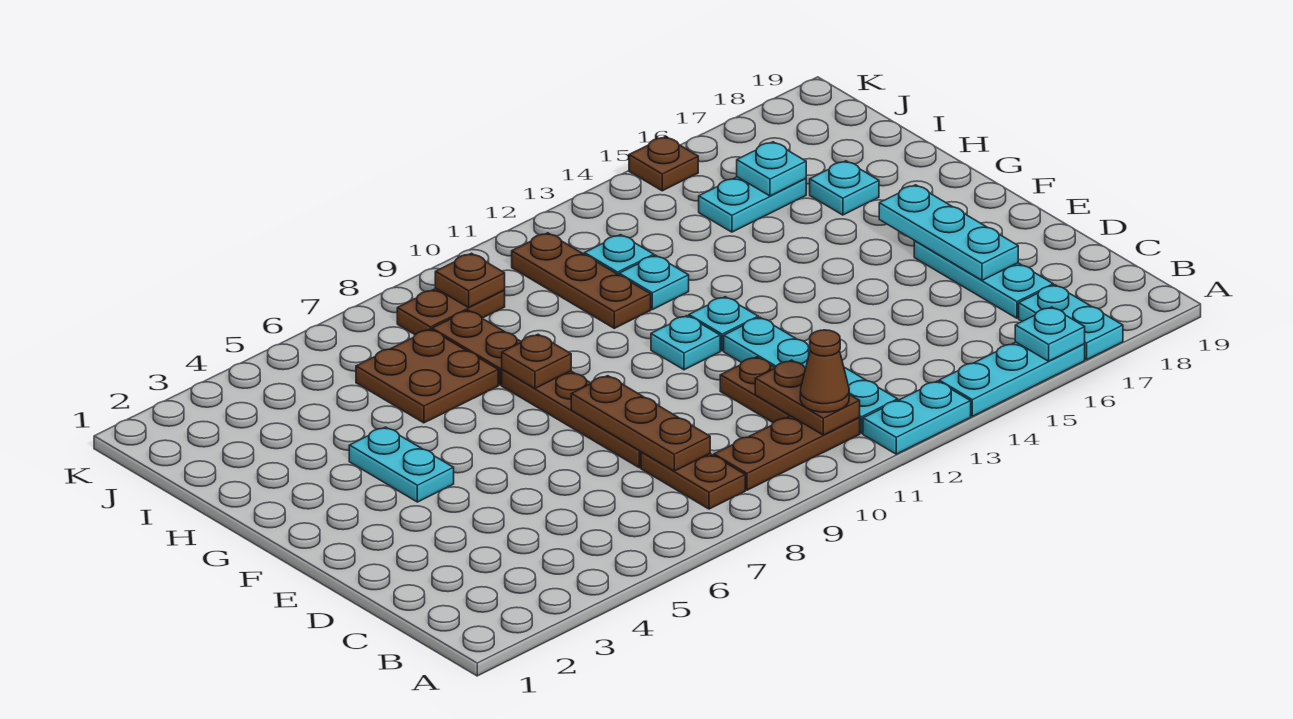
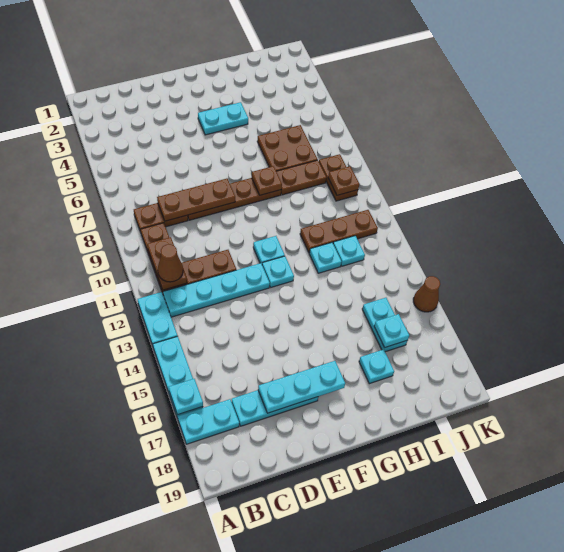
brown plate B11:C11 level 2 -> brown plate B10:B11 level 2
brown plate K15 level 1 -> brown cone K15 level 1

